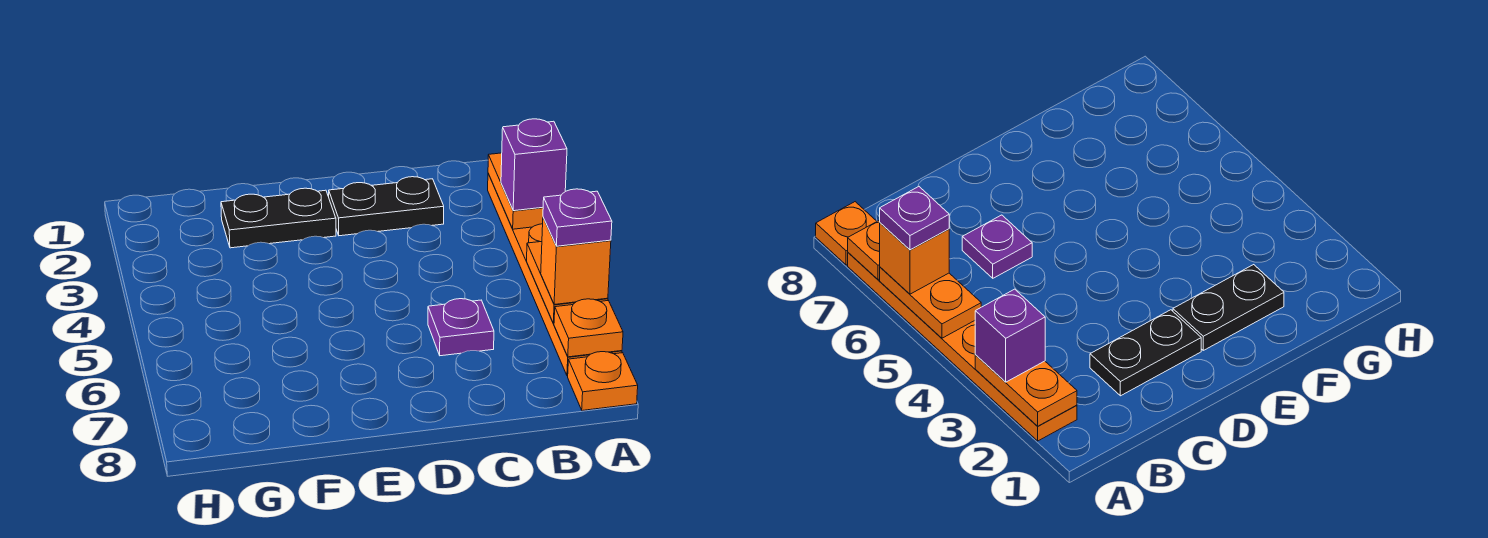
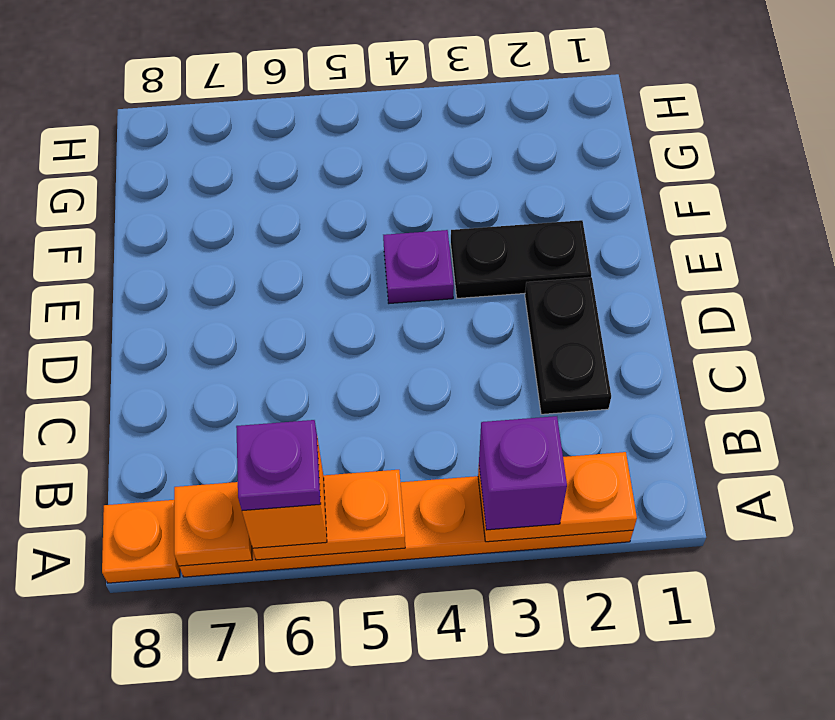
purple plate C6 level 1 -> purple plate E4 level 1
black plate E2:F2 level 1 -> black plate E2:E3 level 1

